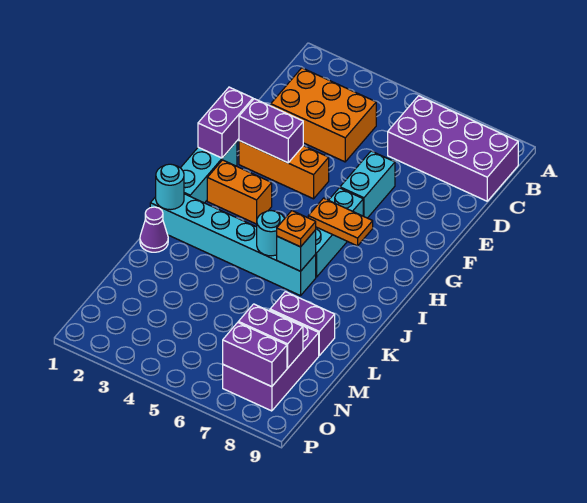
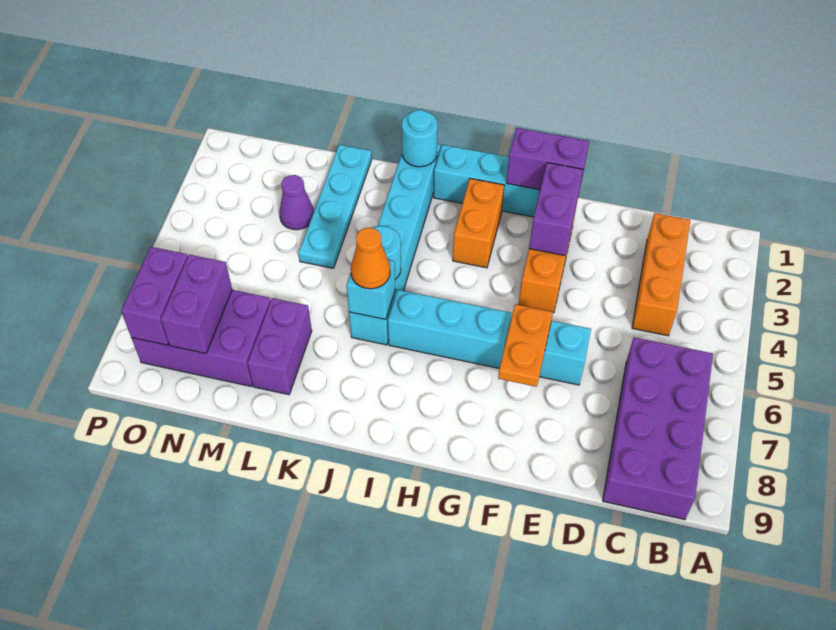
orange brick C2:D4 level 1 -> orange brick C2:C4 level 1
orange plate H6:H7 level 2 -> orange plate F6:F7 level 2
orange plate J6 level 3 -> orange cone J6 level 3
purple cone K1 level 1 -> purple cone M3 level 1
none -> cyan plate L1:L4 level 1

